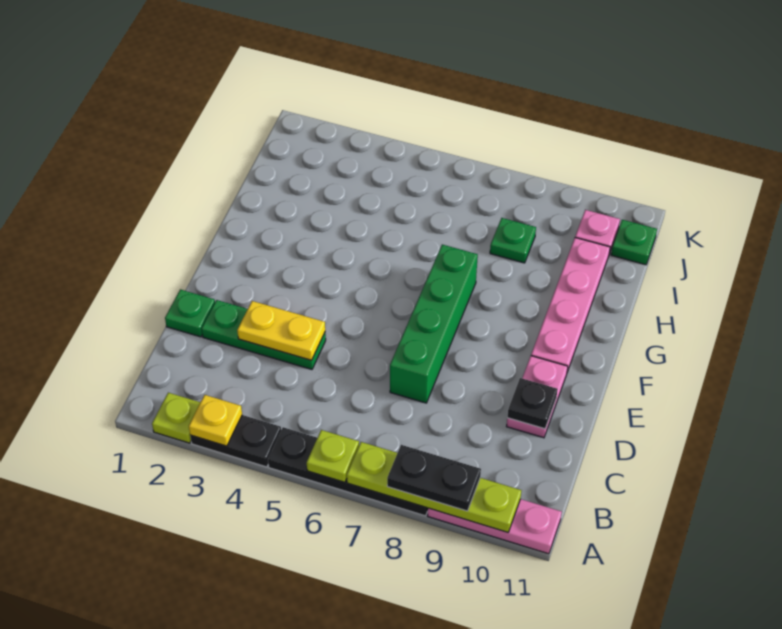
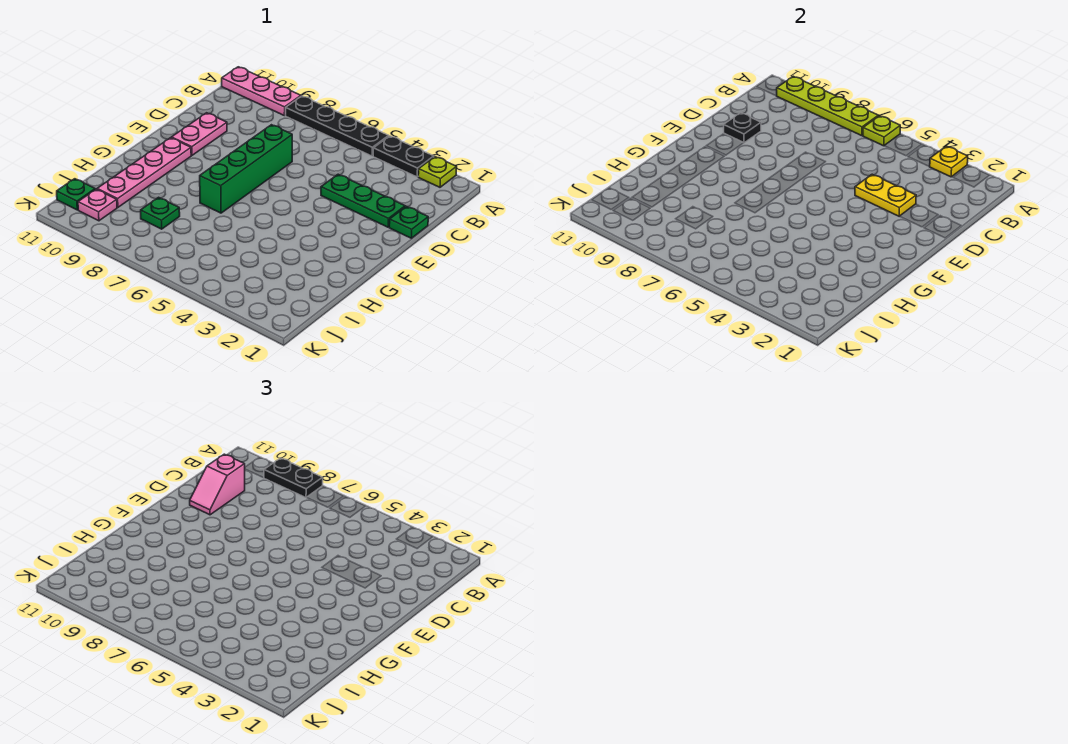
none -> pink slope C10:D10 level 3 top C

